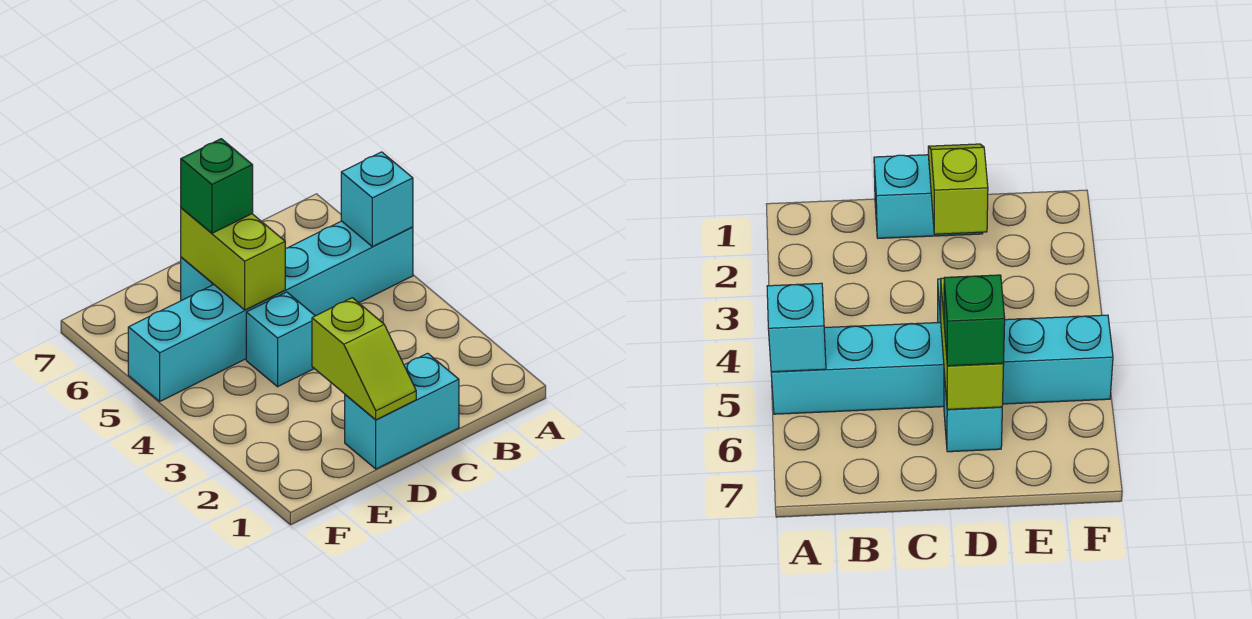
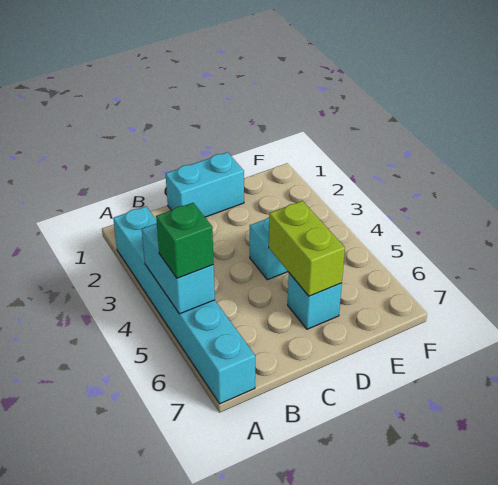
cyan brick A5:F5 level 1 -> cyan brick A2:A7 level 1
cyan brick A5 level 2 -> cyan brick A4:A5 level 2
lime slope D1:D2 level 2 top 2 -> none
green brick D6 level 3 -> green brick A5 level 3

